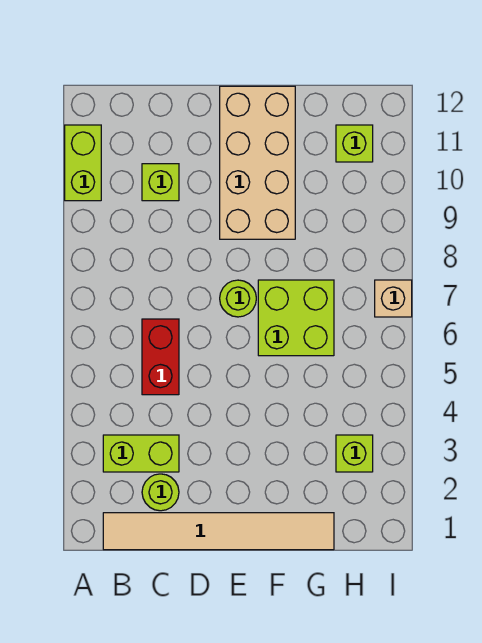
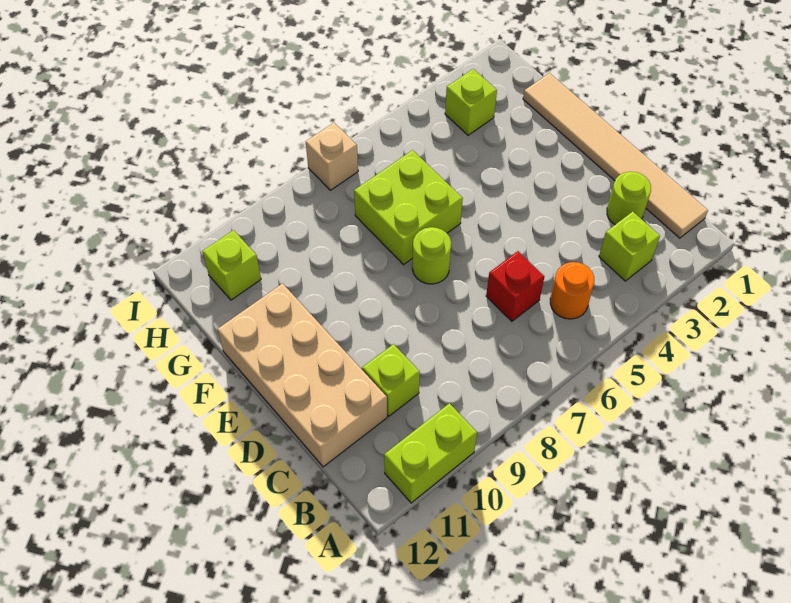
lime brick B3:C3 level 1 -> lime brick B3 level 1
none -> orange round brick B5 level 1
red brick C5:C6 level 1 -> red brick C6 level 1
tan brick E9:F12 level 1 -> tan brick C11:F12 level 1

